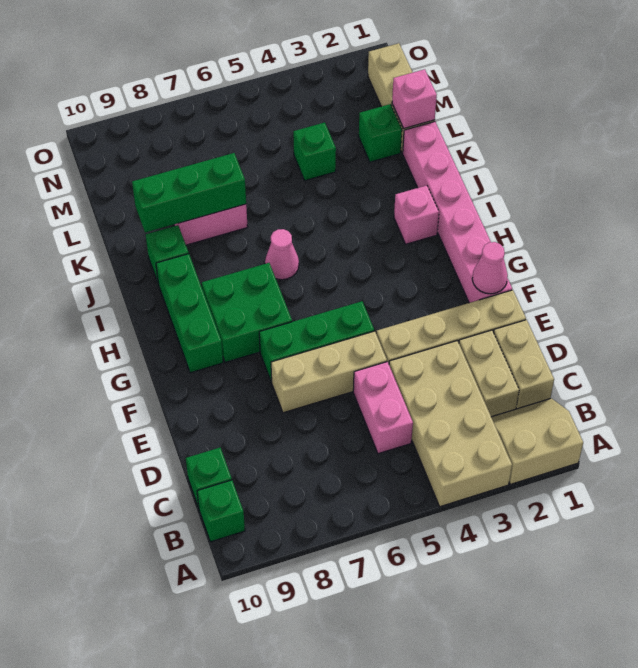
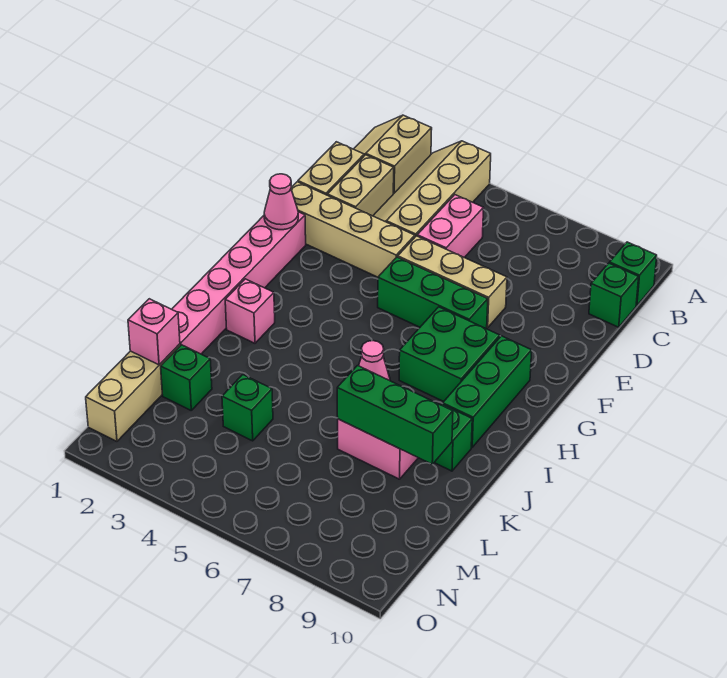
tan slope A1:B2 level 1 top A -> tan slope A1:B2 level 1 top 2
tan brick A3:D4 level 1 -> tan slope A3:D4 level 1 top 4

